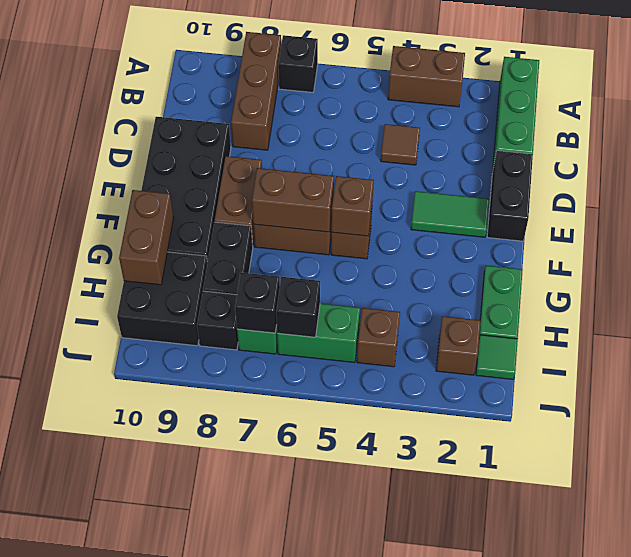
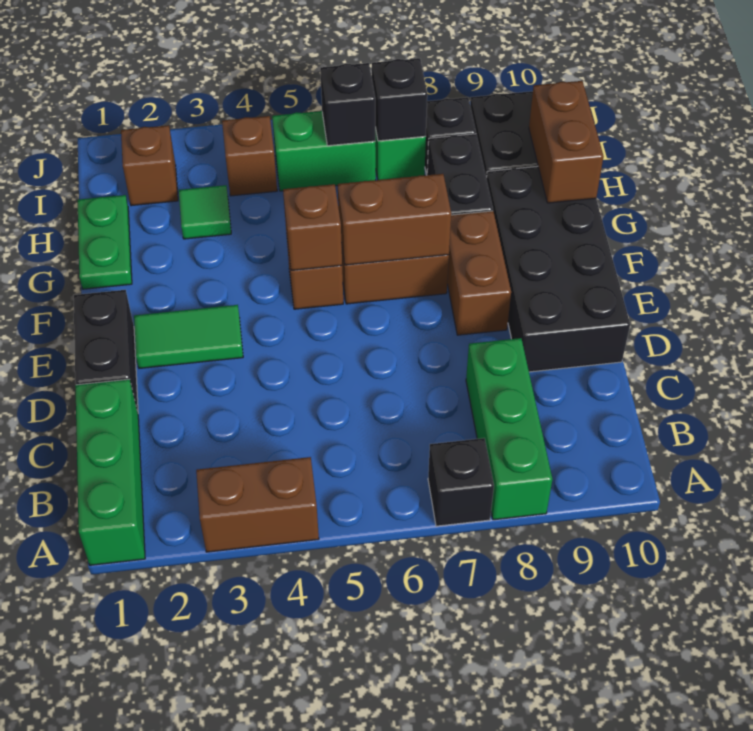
brown brick A8:C8 level 1 -> green brick A8:C8 level 1
brown tile C4 level 1 -> none
green tile I1 level 1 -> green tile H3 level 1

